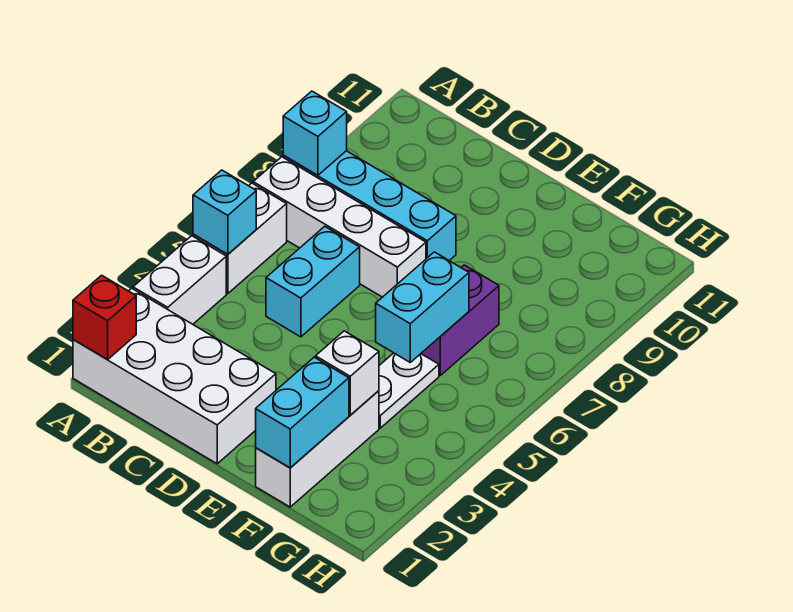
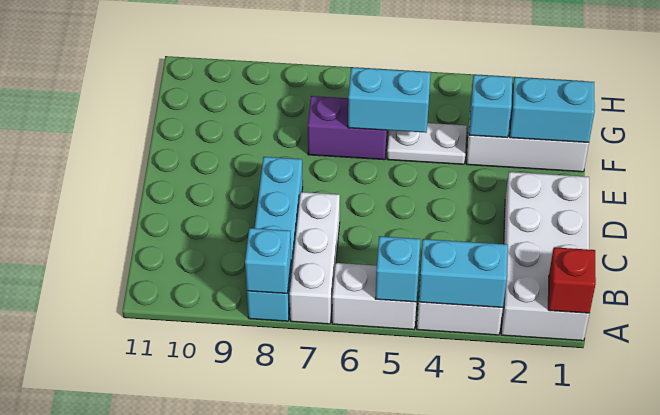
white brick A7:D7 level 1 -> white brick A7:C7 level 1
cyan brick C5:C6 level 1 -> cyan brick A3:A4 level 2
white brick F3 level 2 -> cyan brick F3 level 2

